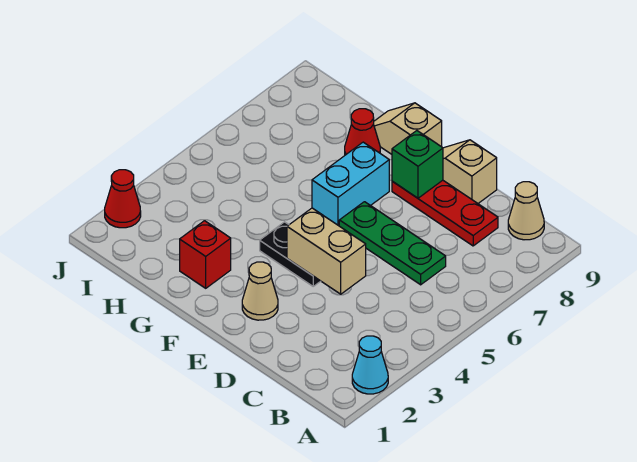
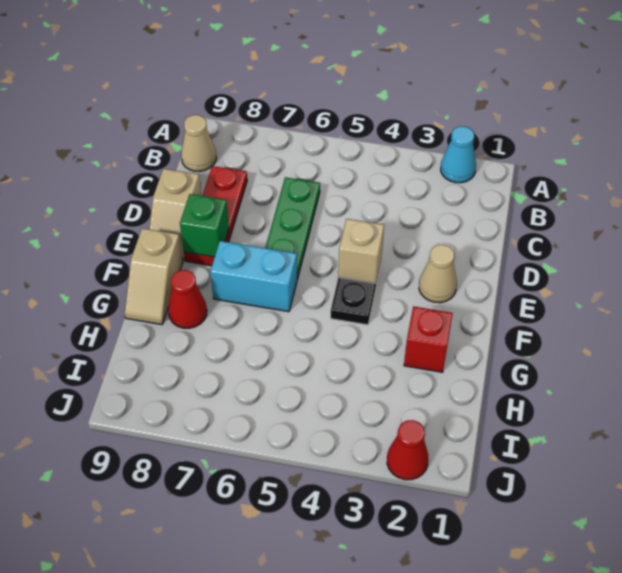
tan brick D4:E4 level 2 -> tan brick E4 level 2

